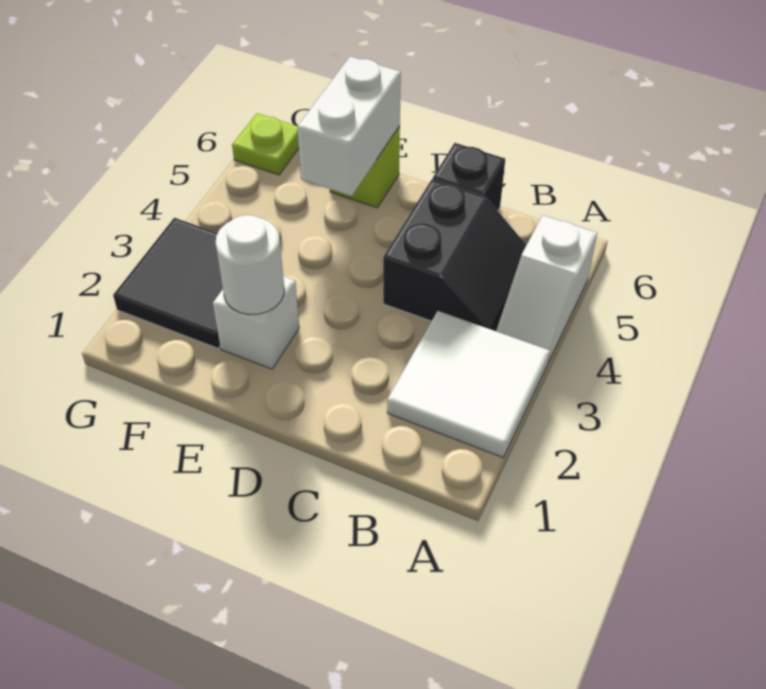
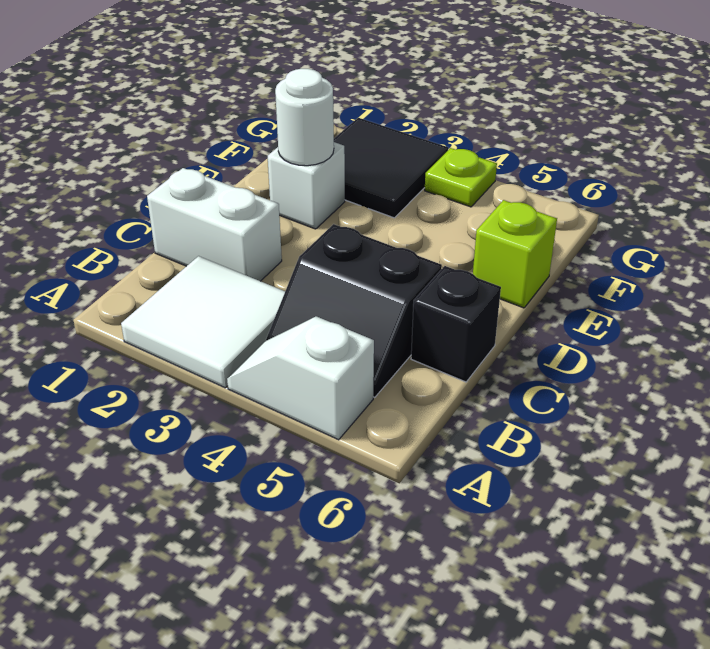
white brick E5:E6 level 2 -> white brick C1:C2 level 1
lime plate G6 level 1 -> lime plate G4 level 1

